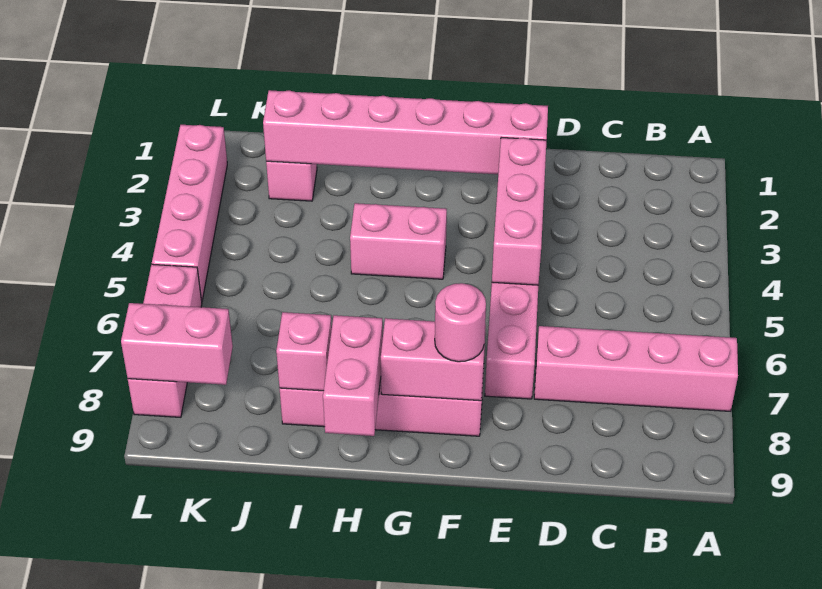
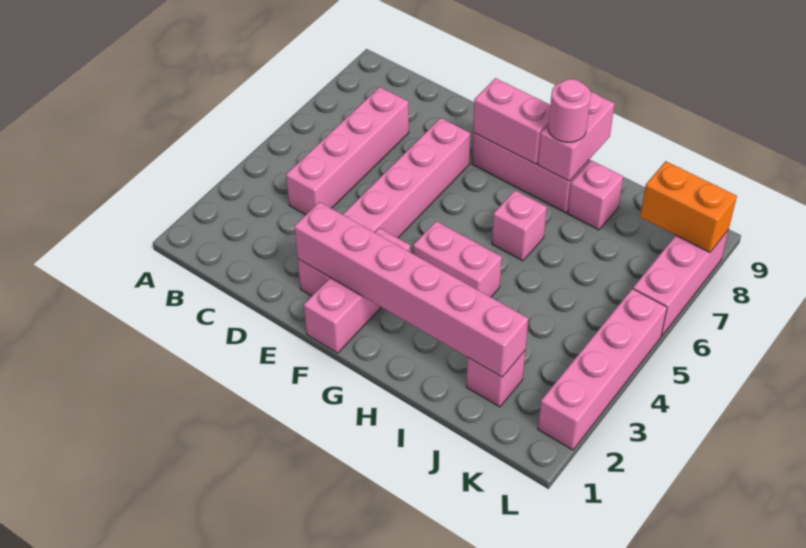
pink brick A7:D7 level 1 -> pink brick C4:C7 level 1
pink brick E3:E5 level 2 -> pink brick F1:F3 level 1
pink round brick F8 level 3 -> pink round brick H8 level 3
pink brick I8 level 2 -> pink brick H6 level 1
pink brick K8:L8 level 2 -> orange brick K8:L8 level 2

